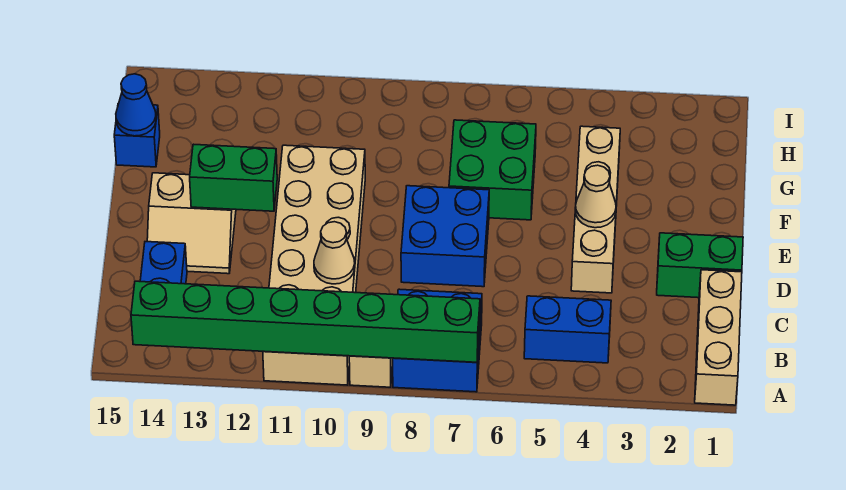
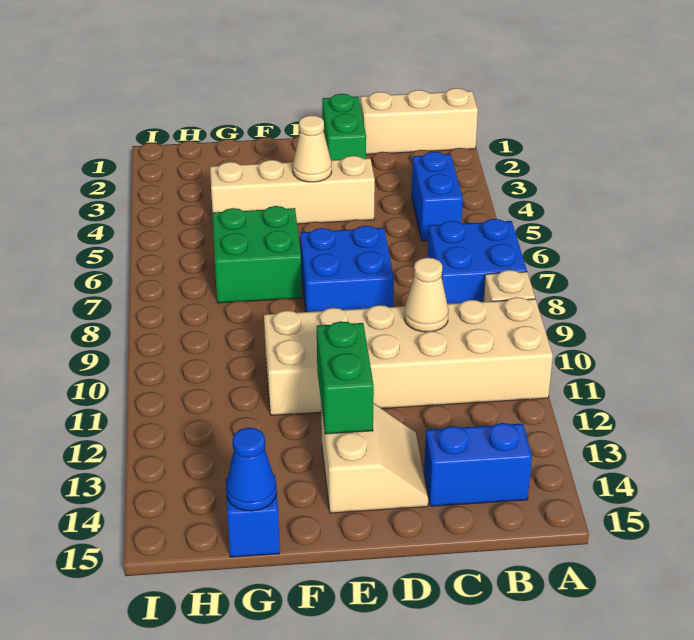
green brick A7:A14 level 2 -> none

